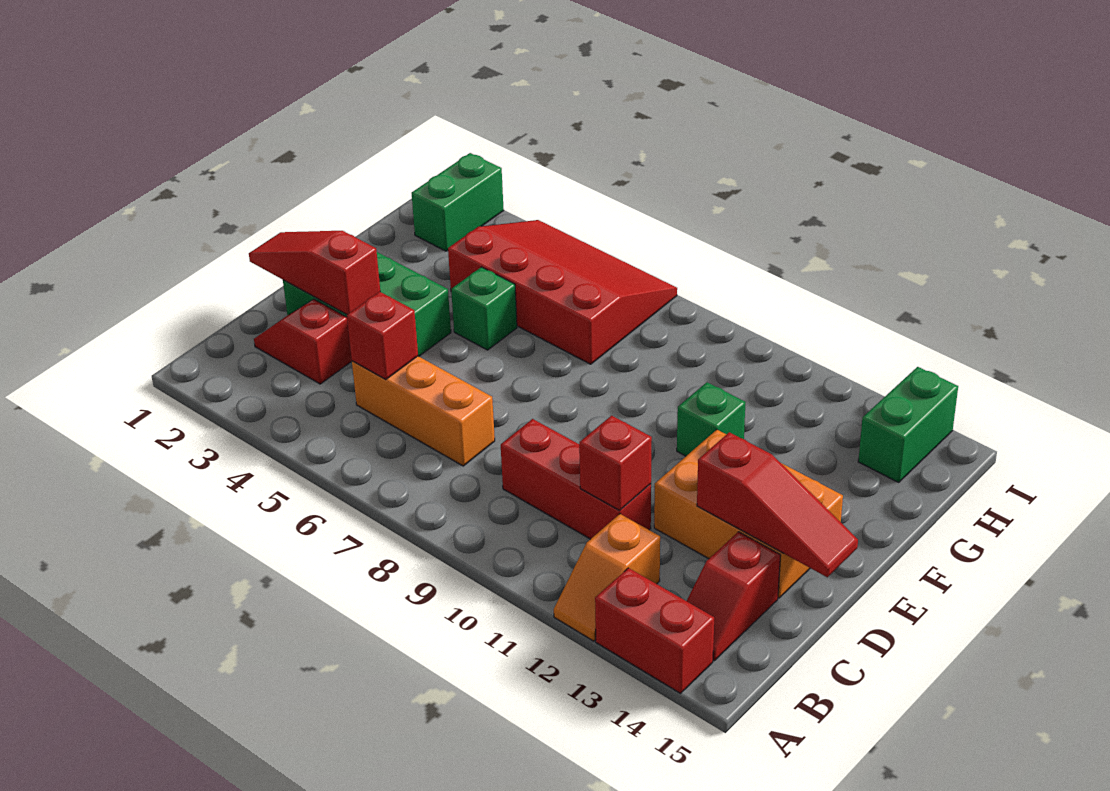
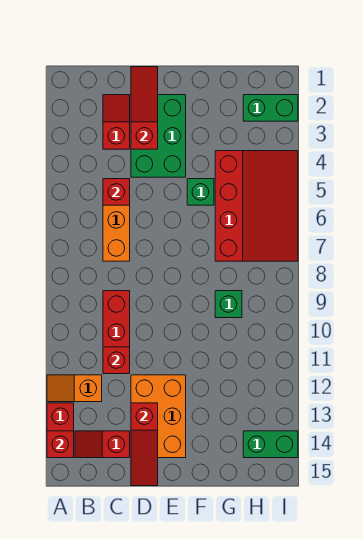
none -> red brick A14 level 2
green brick F11 level 1 -> green brick G9 level 1

